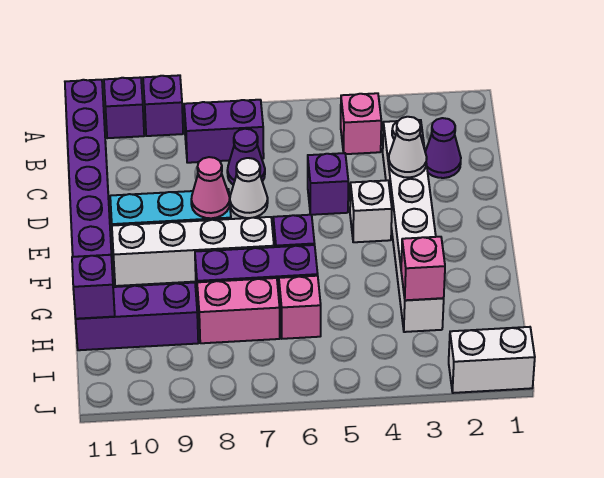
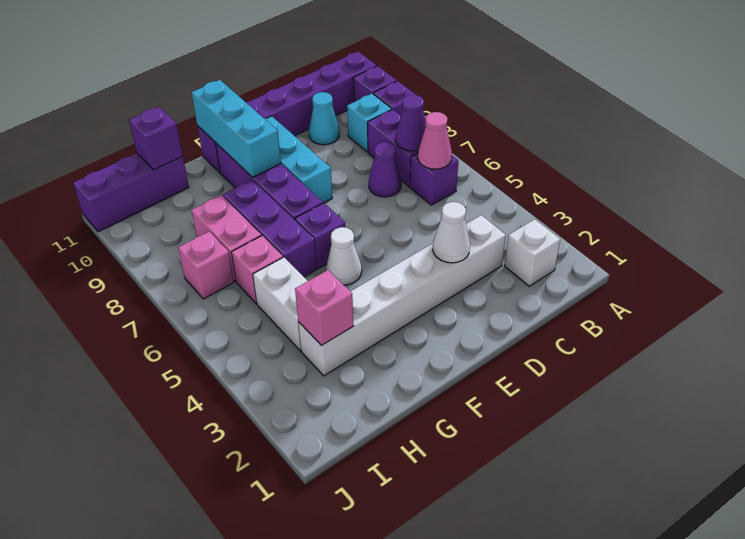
pink brick B4 level 1 -> pink brick I7 level 1
none -> cyan brick B9 level 1
purple cone C2 level 1 -> purple cone B7 level 2
none -> cyan cone C10 level 1
purple brick D5 level 1 -> purple brick B6 level 1
white cone D7 level 1 -> white cone F5 level 1
white brick E4 level 1 -> white brick B2 level 1
pink cone E8 level 2 -> pink cone B6 level 2
white brick F7:F10 level 1 -> purple brick F7:F10 level 1
none -> cyan brick F9:F11 level 2
purple brick H9:H11 level 1 -> purple brick H11:J11 level 1
white brick J1:J2 level 1 -> white brick H4:H5 level 1

